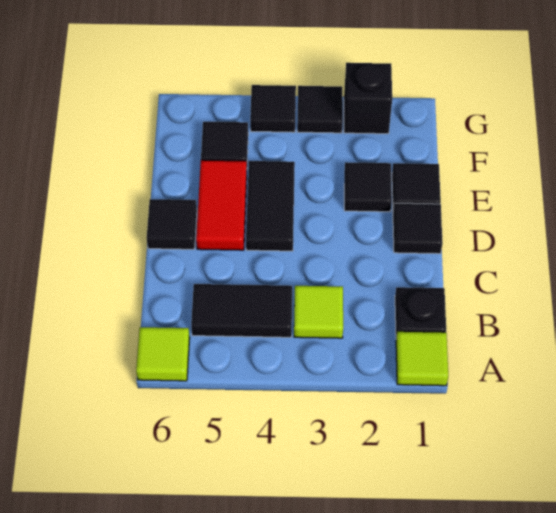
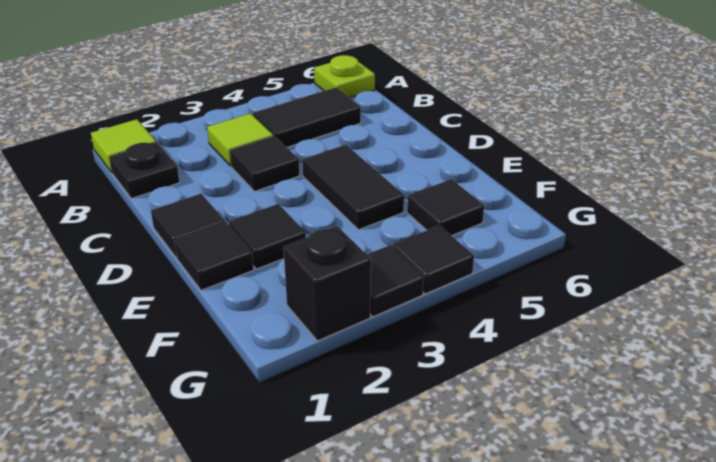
lime tile A6 level 1 -> lime plate A6 level 1
red tile D5:E5 level 1 -> none
black tile D6 level 1 -> black tile C3 level 1

